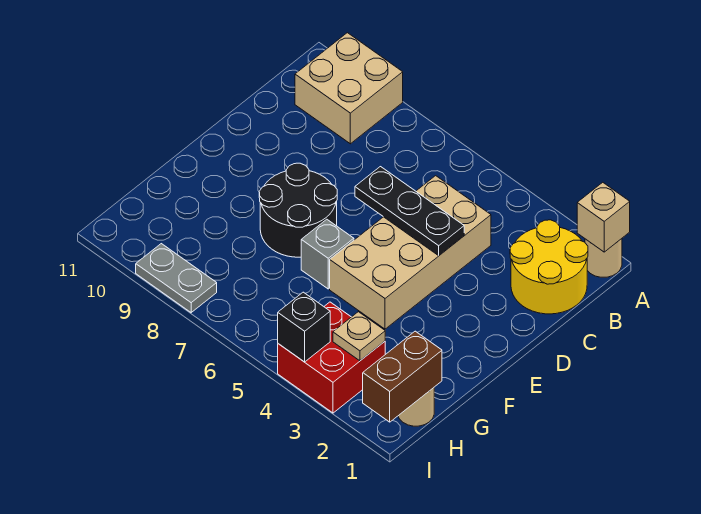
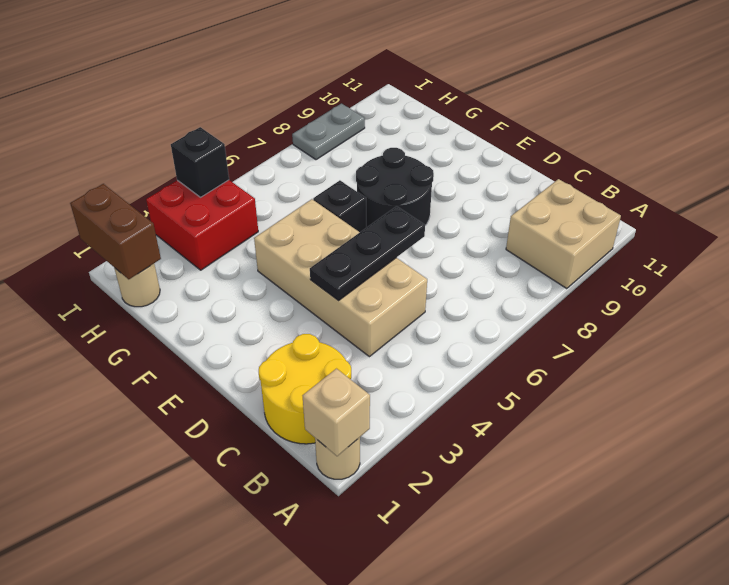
grey brick F6 level 1 -> black brick F6 level 1
tan plate H3 level 2 -> none

